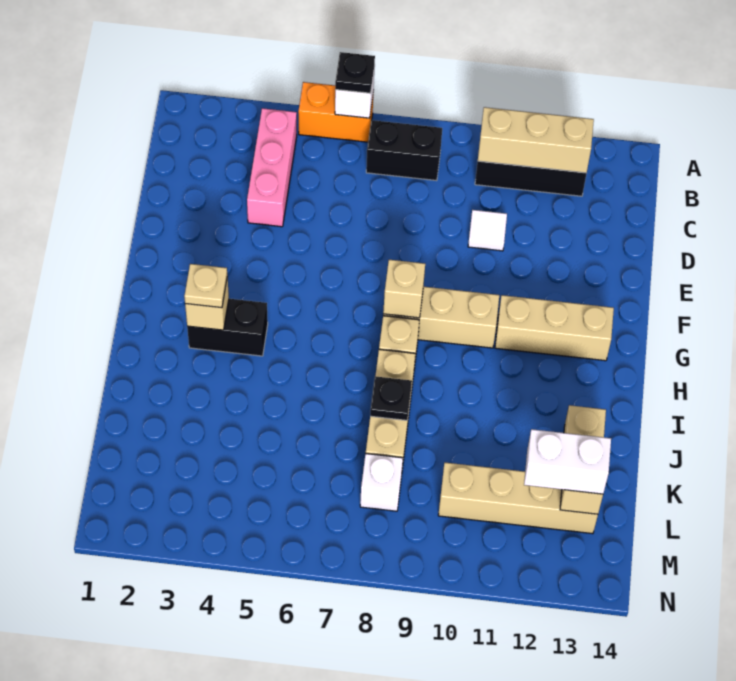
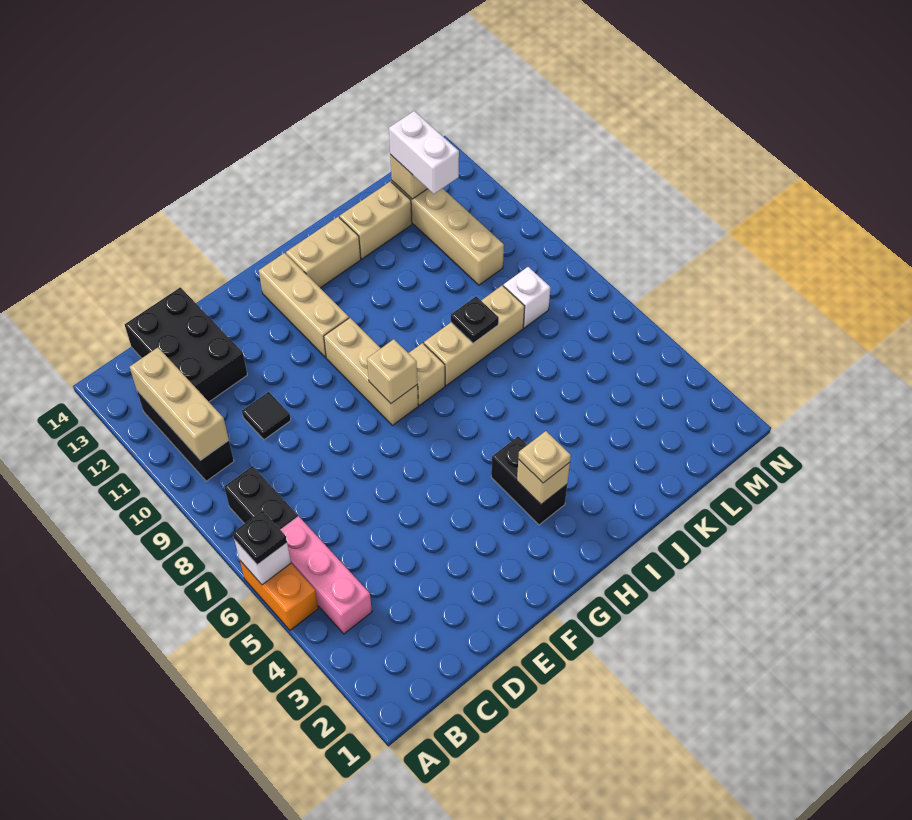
pink brick B4:D4 level 1 -> pink brick B4:B6 level 1
none -> black brick C12:D14 level 1
white tile D10 level 1 -> black tile D10 level 1
none -> tan brick H13:I13 level 1

